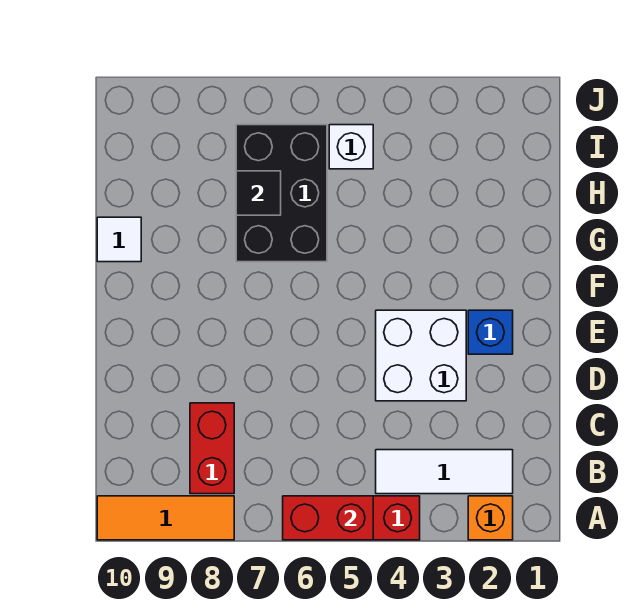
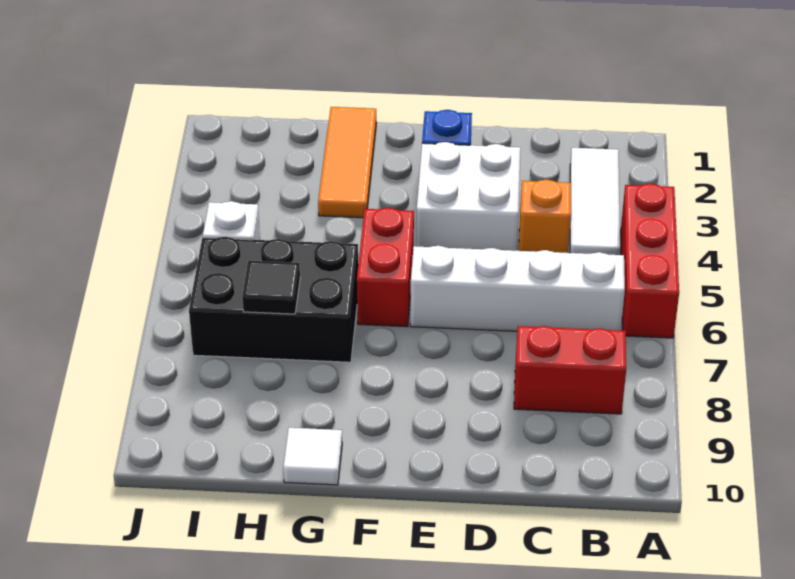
orange brick A2 level 1 -> orange brick C4 level 1
red brick A5:A6 level 2 -> red brick F5:F6 level 1
orange tile A8:A10 level 1 -> orange tile G1:G3 level 1
none -> white brick B6:E6 level 1

